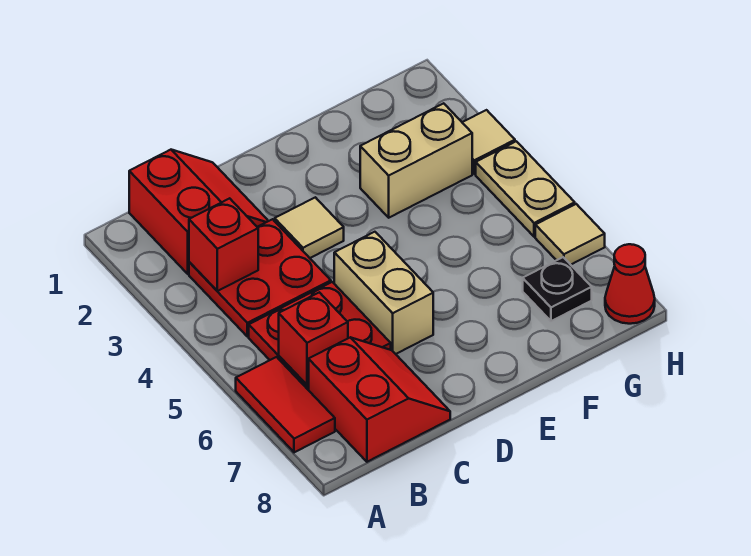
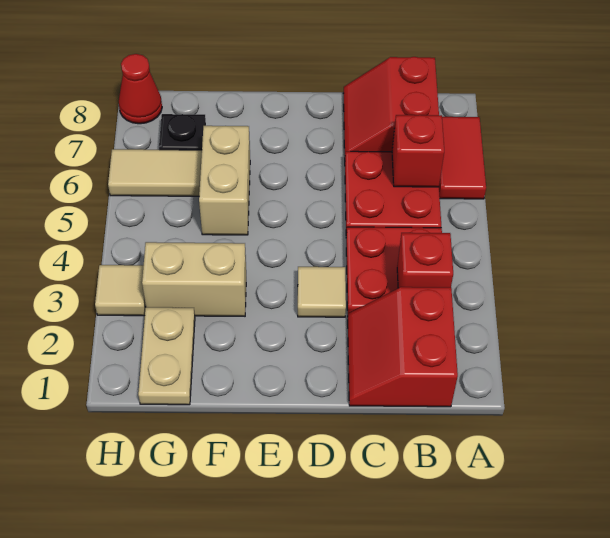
tan brick D5:D6 level 1 -> tan brick F5:F6 level 1
tan plate H4:H5 level 1 -> tan plate G1:G2 level 1
tan tile H6 level 1 -> tan tile G6:H6 level 1

